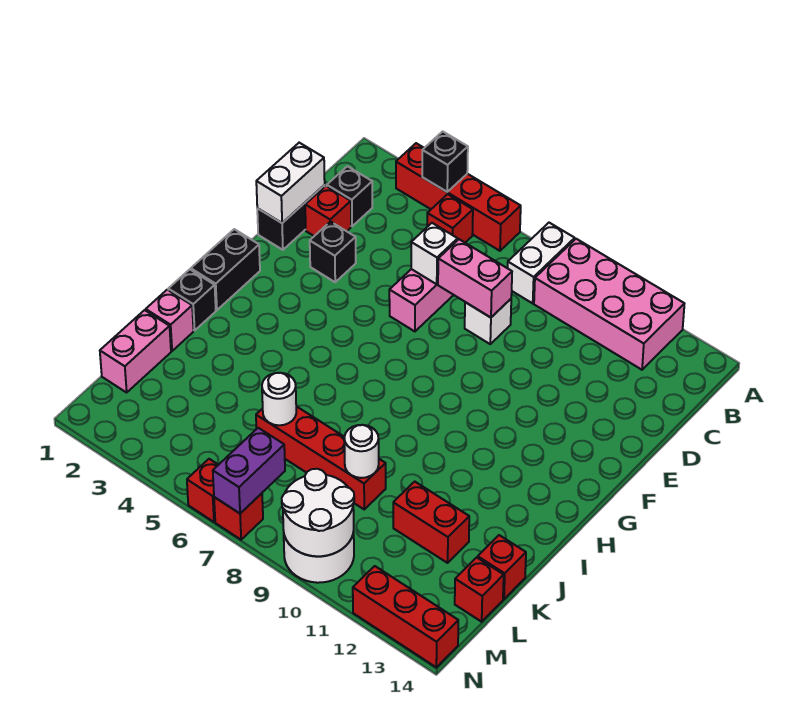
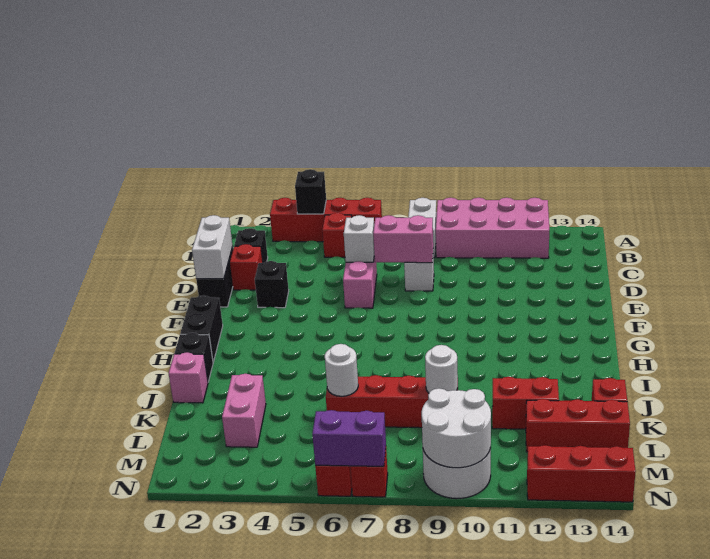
pink brick K1:L1 level 1 -> pink brick K3:L3 level 1
red brick L14 level 1 -> red brick L12:L14 level 1
purple brick M7:N7 level 2 -> purple brick N6:N7 level 2

